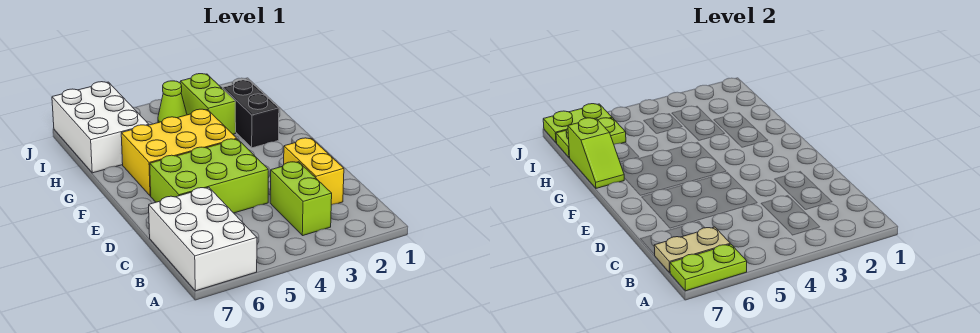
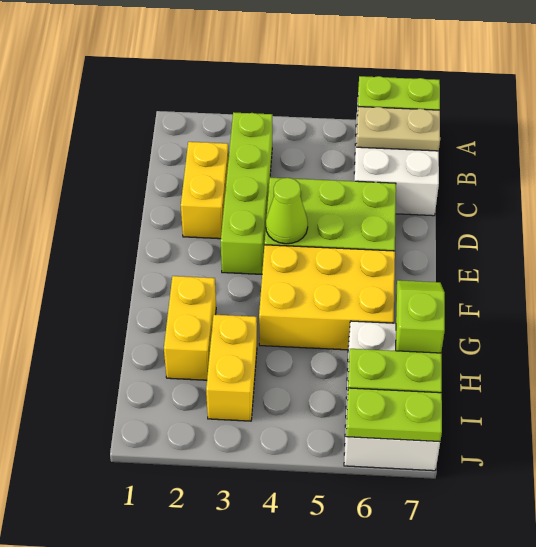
lime brick B3:C3 level 1 -> lime brick B3:E3 level 1
black brick G2:H2 level 1 -> yellow brick G2:H2 level 1
lime brick H3:I3 level 1 -> yellow brick H3:I3 level 1
lime cone I4 level 1 -> lime cone E4 level 2

